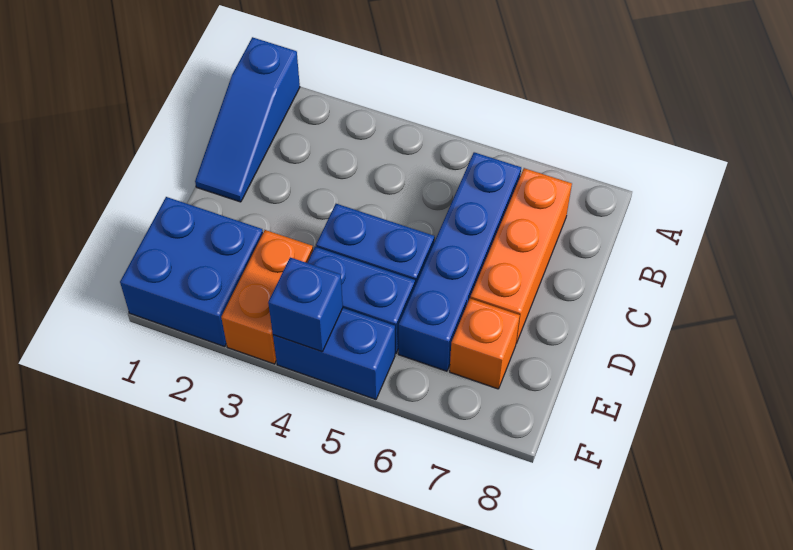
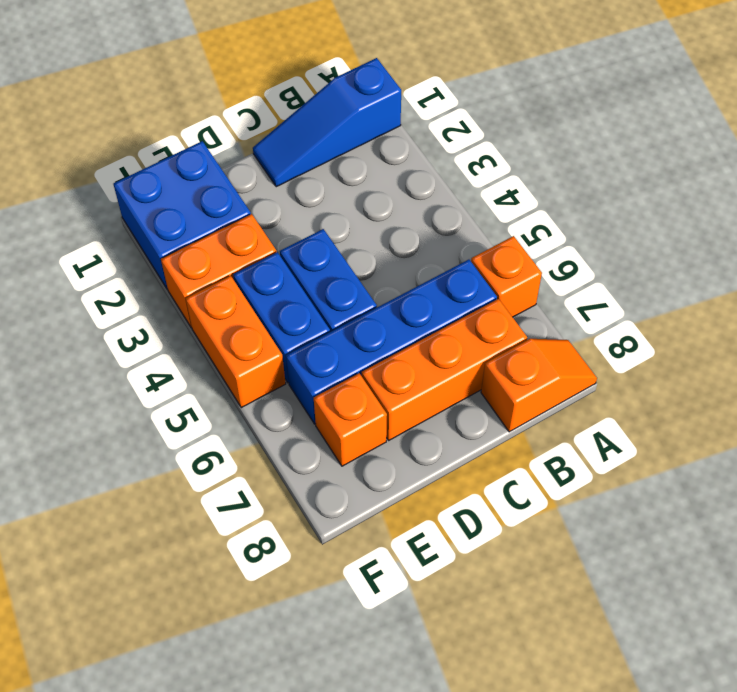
none -> orange brick A6 level 1
none -> orange slope A8:B8 level 1 top B
blue brick F4:F5 level 1 -> orange brick F4:F5 level 1
blue brick F4 level 2 -> none

